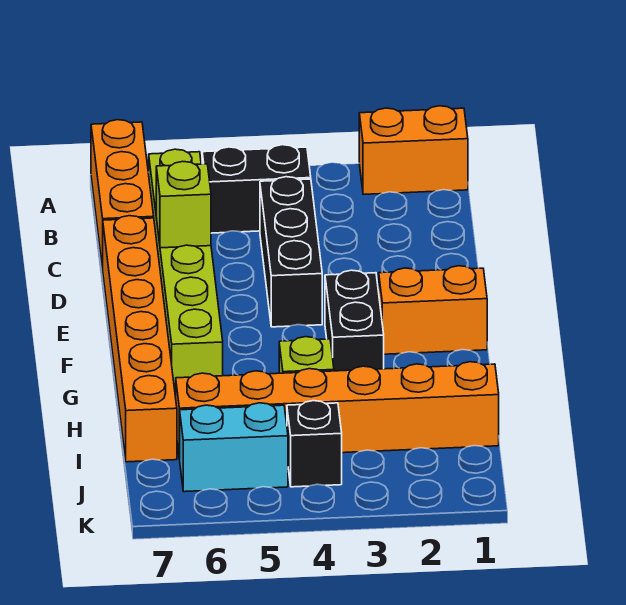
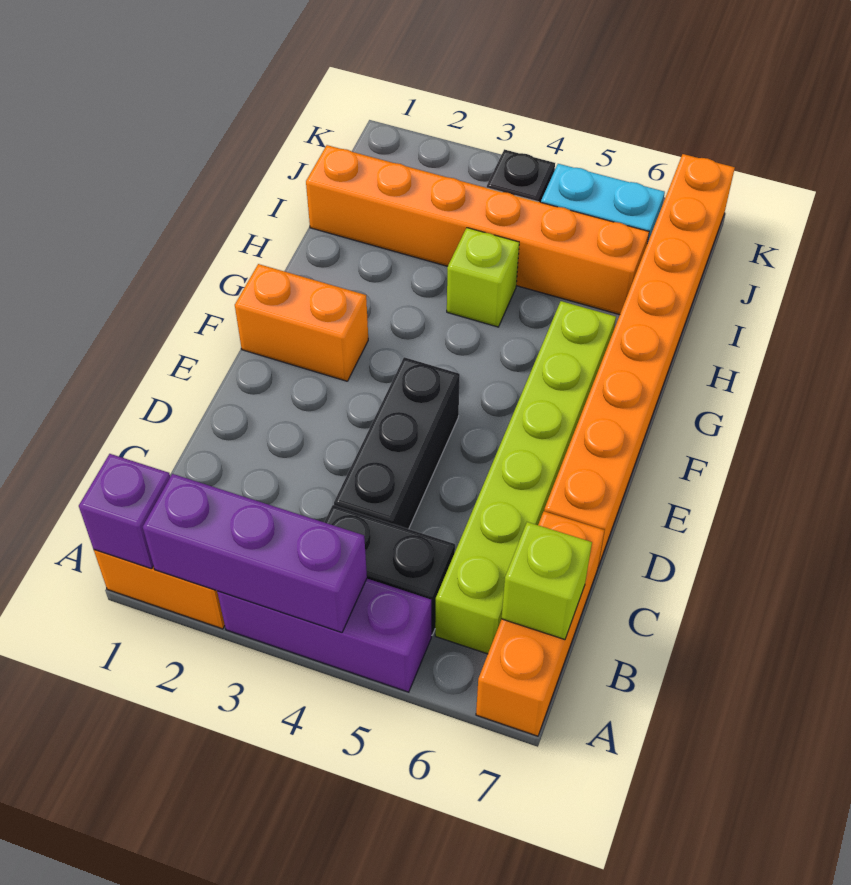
none -> purple brick A1 level 2
none -> purple brick A2:A4 level 2
none -> purple brick A3:A5 level 1
lime brick D6 level 2 -> lime brick B7 level 2
orange brick D7:I7 level 1 -> orange brick D7:K7 level 1
black brick F3:G3 level 1 -> none

